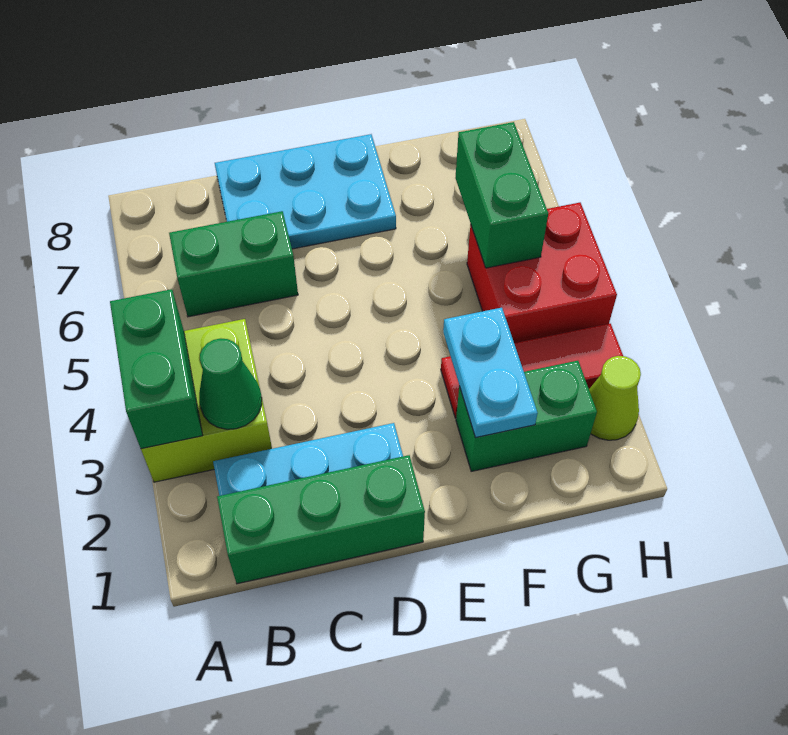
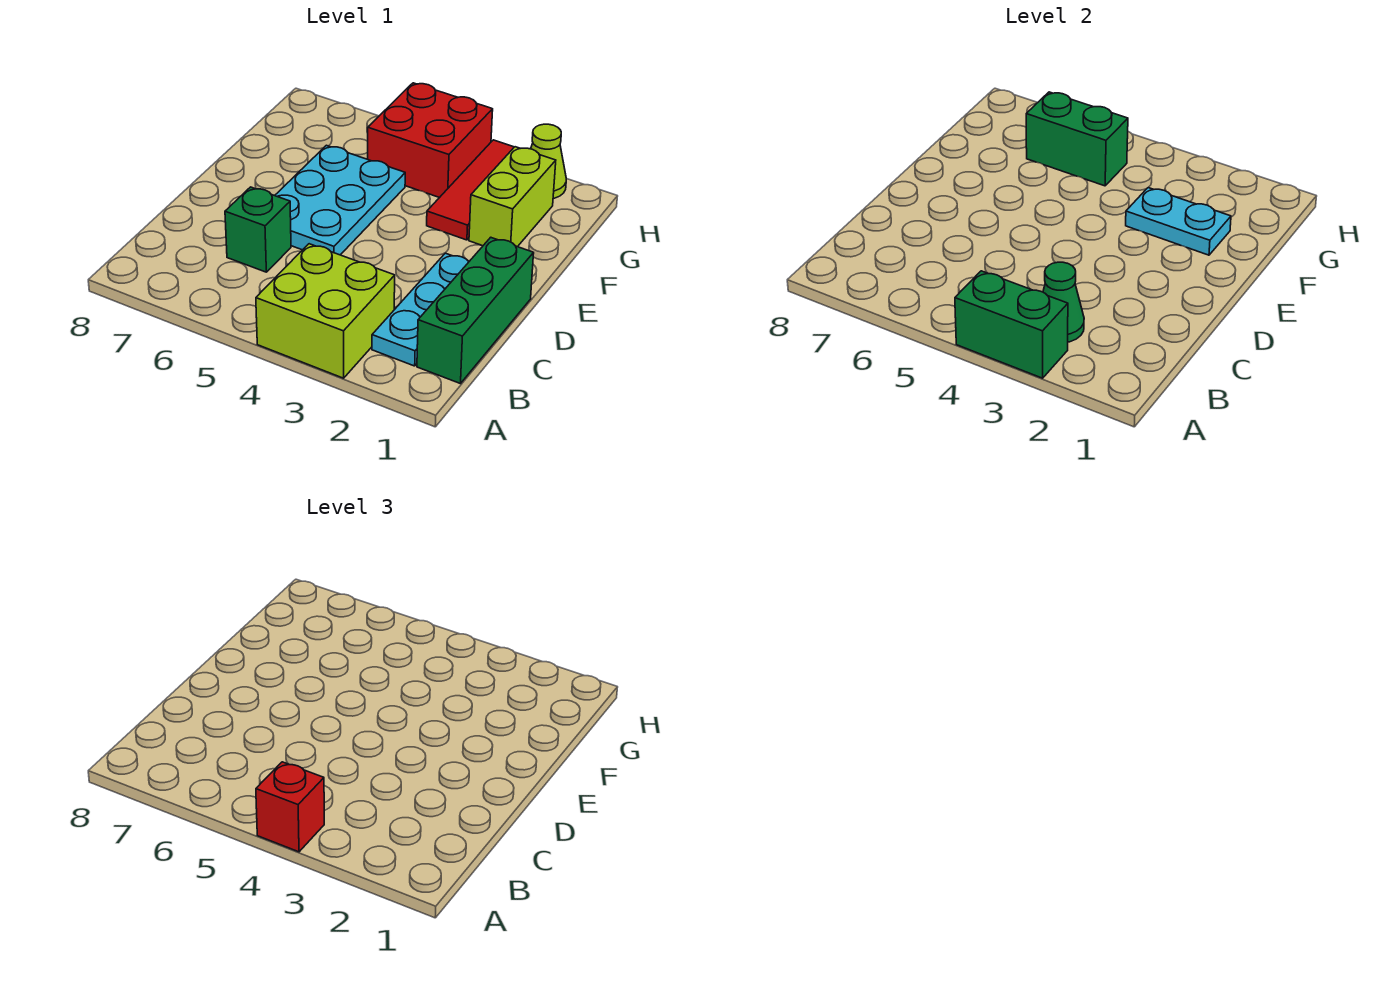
none -> red brick A4 level 3
green brick B6:C6 level 1 -> green brick C6 level 1
cyan plate C7:E8 level 1 -> cyan plate D5:F6 level 1
green brick F2:G2 level 1 -> lime brick F2:G2 level 1

